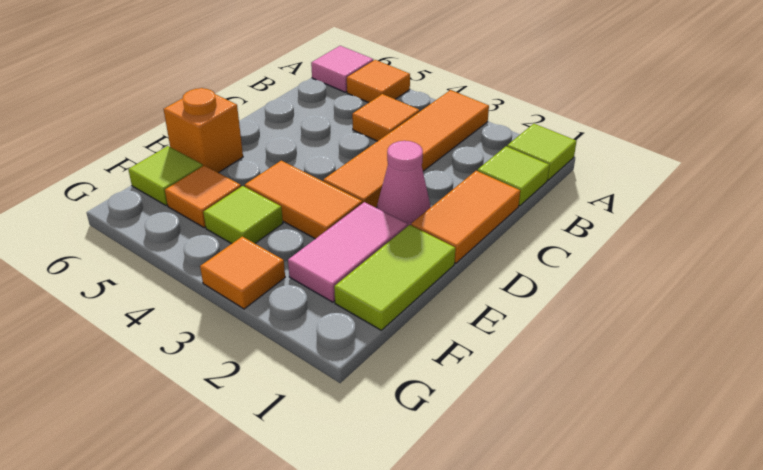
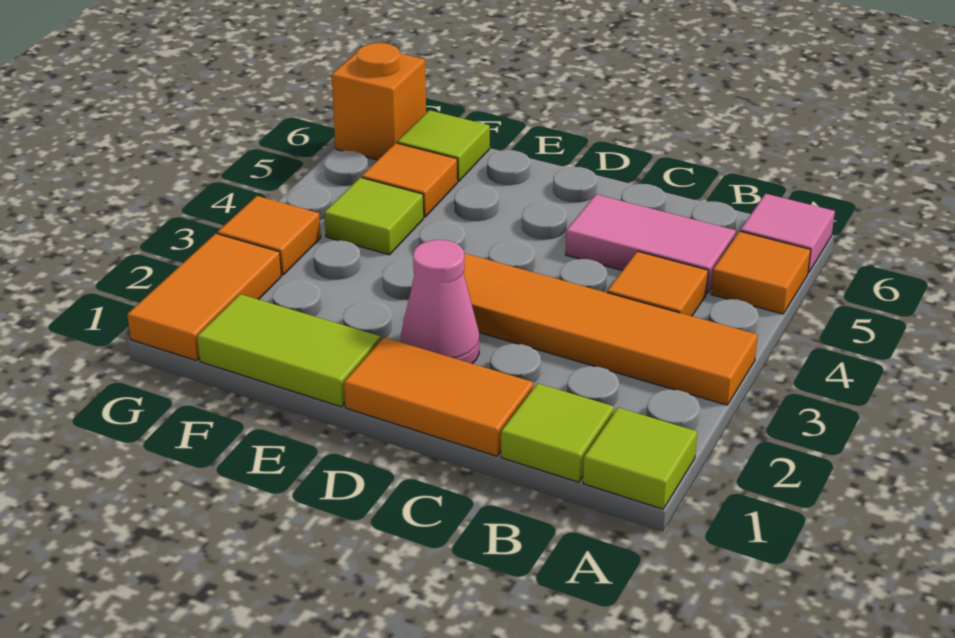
pink tile E2:F2 level 1 -> pink tile B5:C5 level 1
orange tile E3:E4 level 1 -> orange tile G1:G2 level 1
orange brick E6 level 1 -> orange brick G6 level 1

